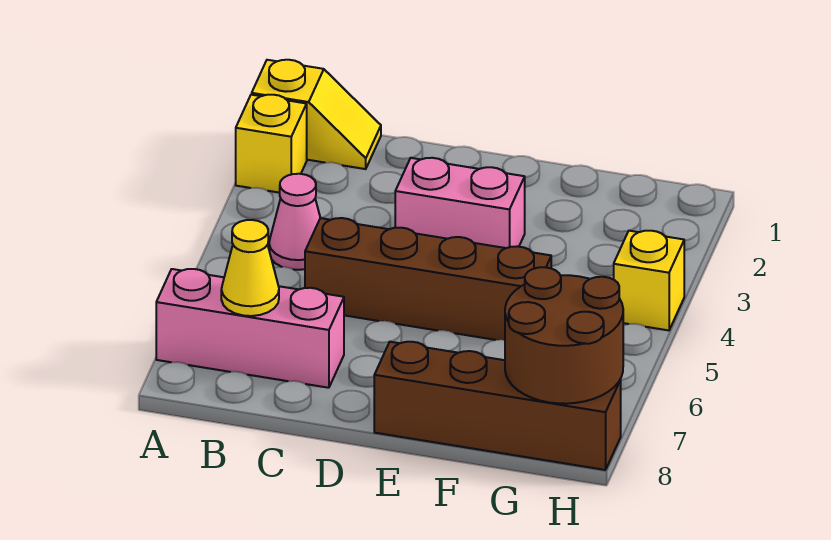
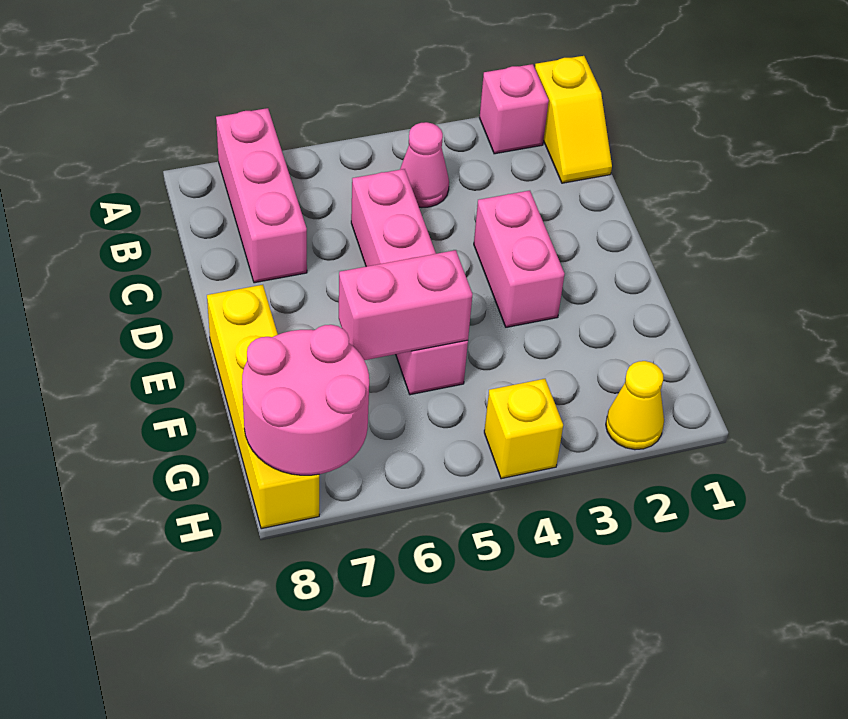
yellow brick A2 level 1 -> pink brick A2 level 1
yellow cone B7 level 2 -> yellow cone H2 level 1
brown brick C5:F5 level 1 -> pink brick C5:F5 level 1
brown brick E8:H8 level 1 -> yellow brick E8:H8 level 1
none -> pink brick F5:F6 level 2
brown round brick G7:H8 level 2 -> pink round brick G7:H8 level 2

